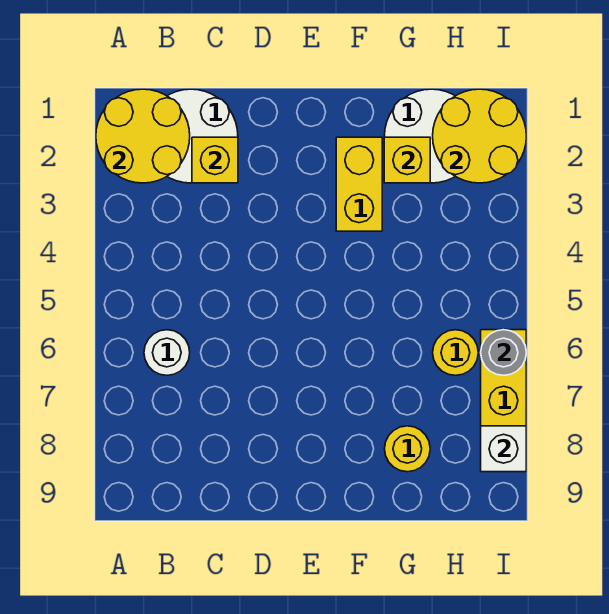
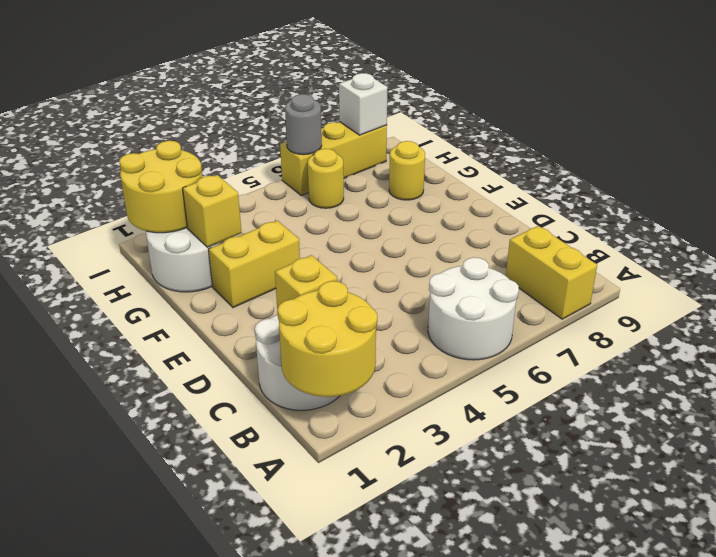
none -> yellow brick A8:B8 level 1
white round brick B6 level 1 -> white round brick A5:B6 level 1

